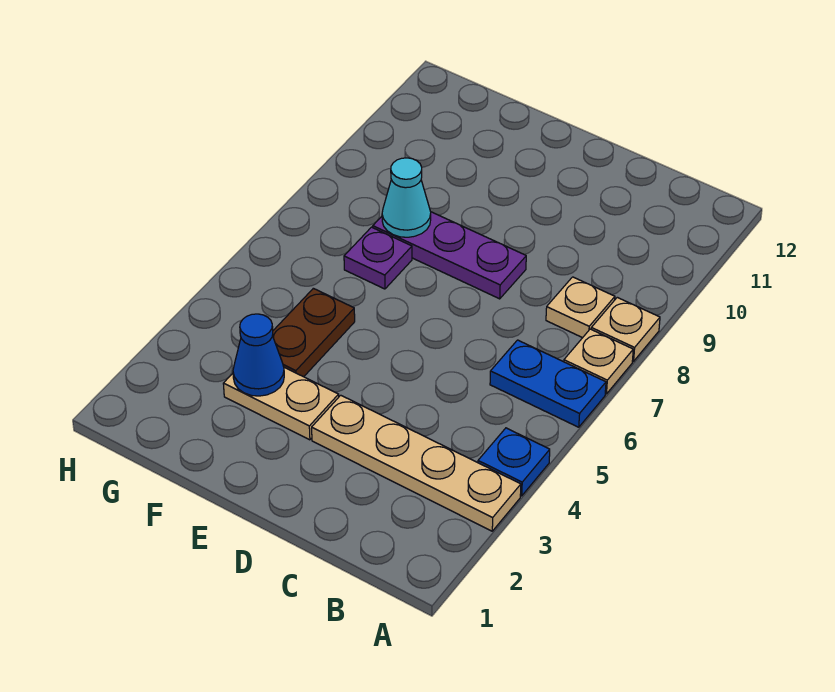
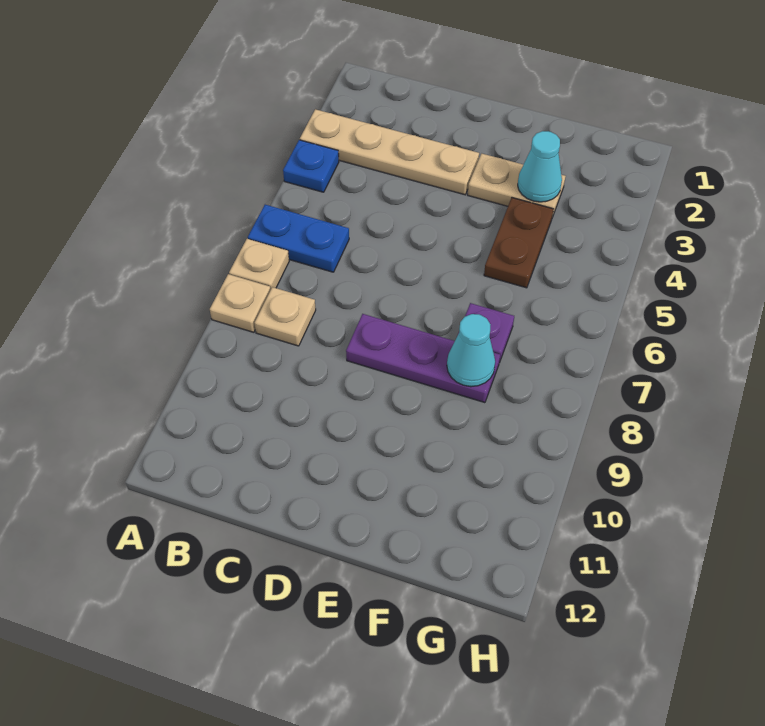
blue cone F3 level 2 -> cyan cone F3 level 2

